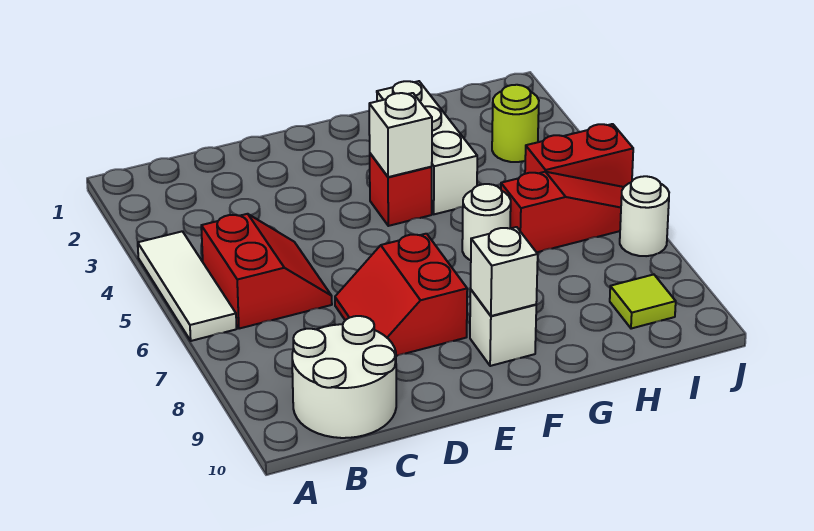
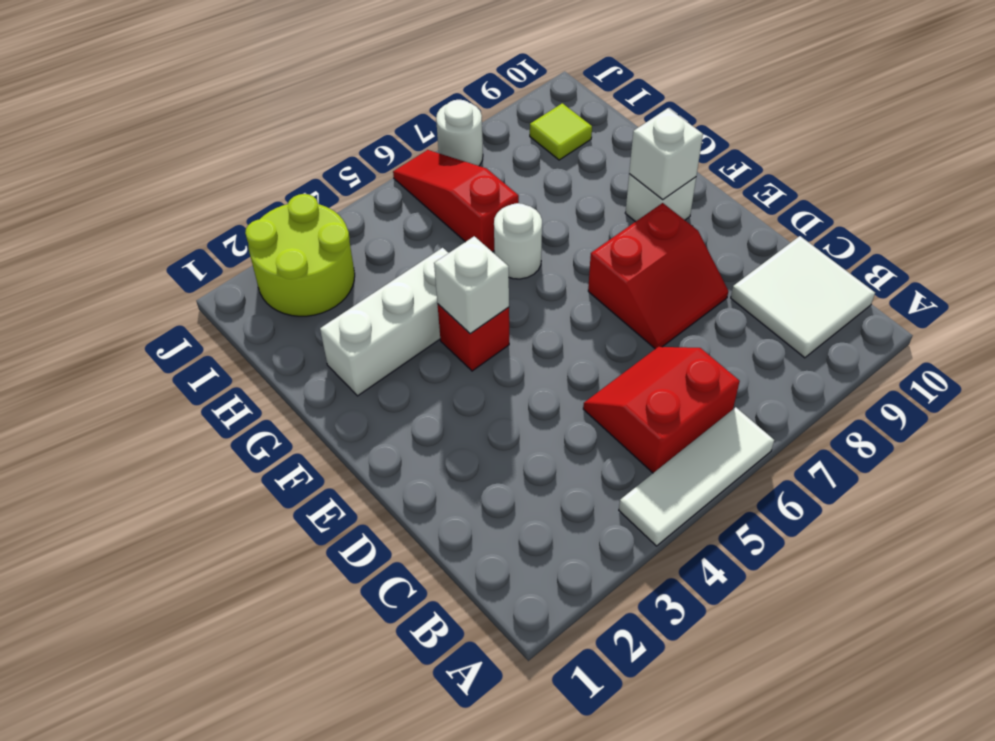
white round brick B9:C10 level 1 -> white tile B9:C10 level 1
lime round brick I3 level 1 -> lime round brick I2:J3 level 1
red brick I5:J5 level 1 -> none

